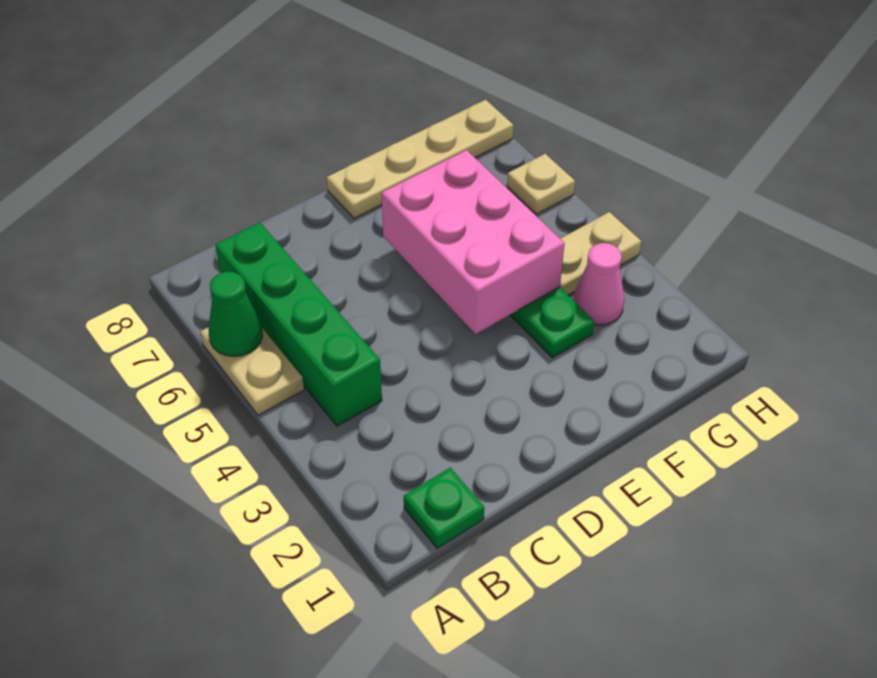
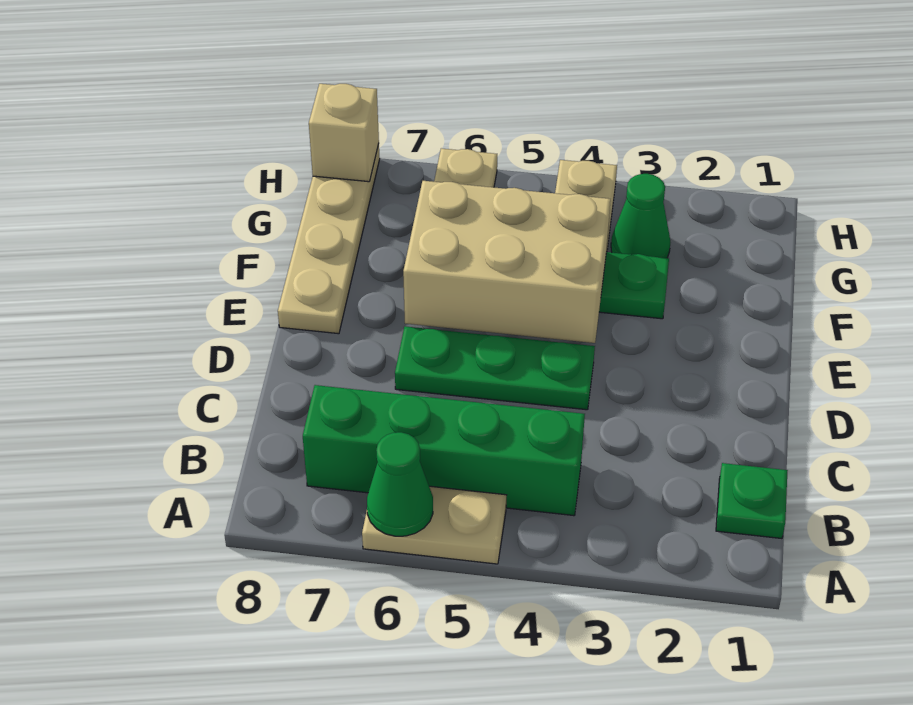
none -> green plate D4:D6 level 1
pink brick E4:F6 level 2 -> tan brick E4:F6 level 2
pink cone G3 level 1 -> green cone G3 level 1
none -> tan brick H8 level 2

